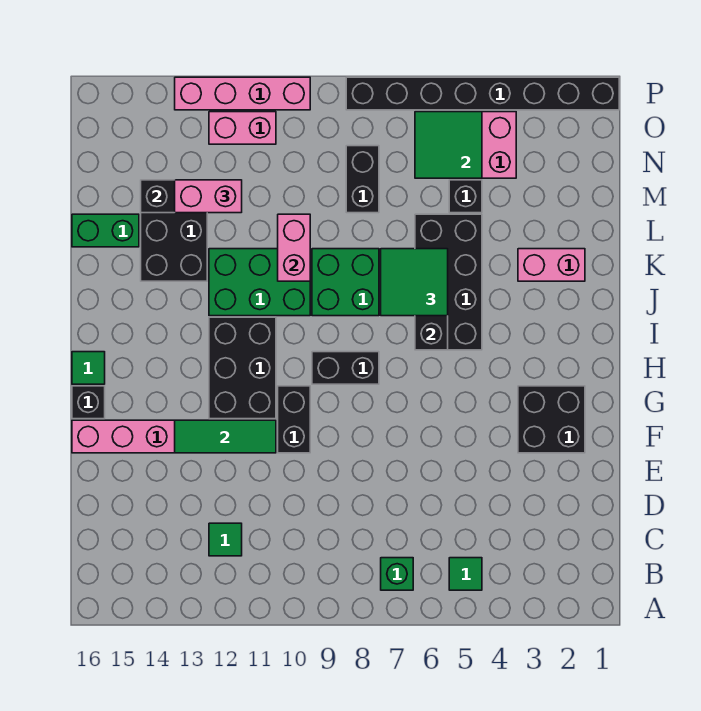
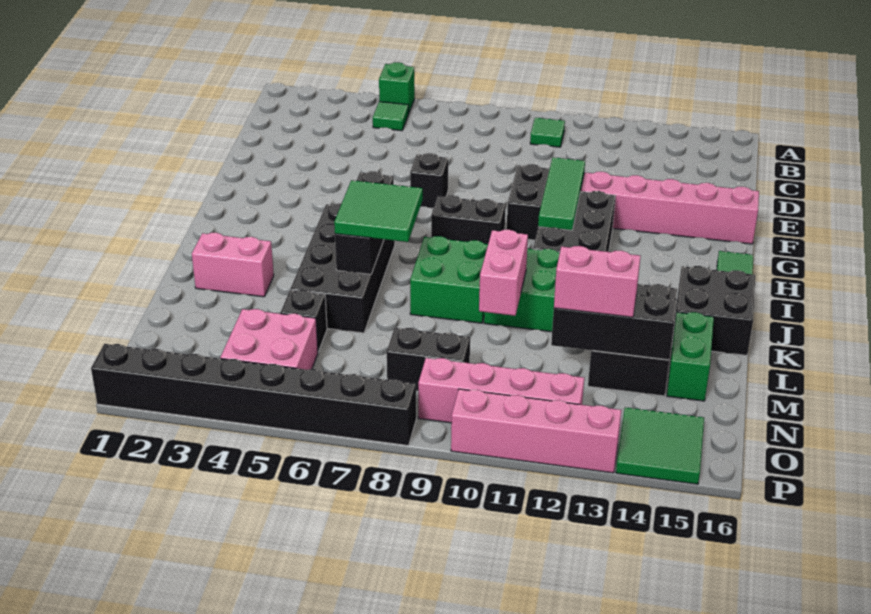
green brick B7 level 1 -> green brick A5 level 1
green tile C12 level 1 -> green tile B10 level 1
black brick F2:G3 level 1 -> black brick J15:K16 level 1
green tile F11:F13 level 2 -> green tile F11:H11 level 2
black brick G16 level 1 -> black brick F7 level 1
green brick L15:L16 level 1 -> green brick L15:M15 level 1
black brick M8:N8 level 1 -> black brick N8:N9 level 1
green tile N5:O6 level 2 -> green tile O14:P15 level 1
pink brick O11:O12 level 1 -> pink brick O9:O12 level 1

